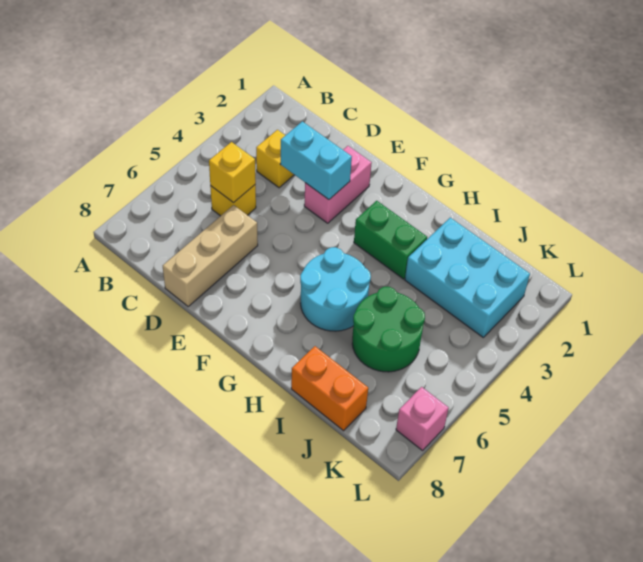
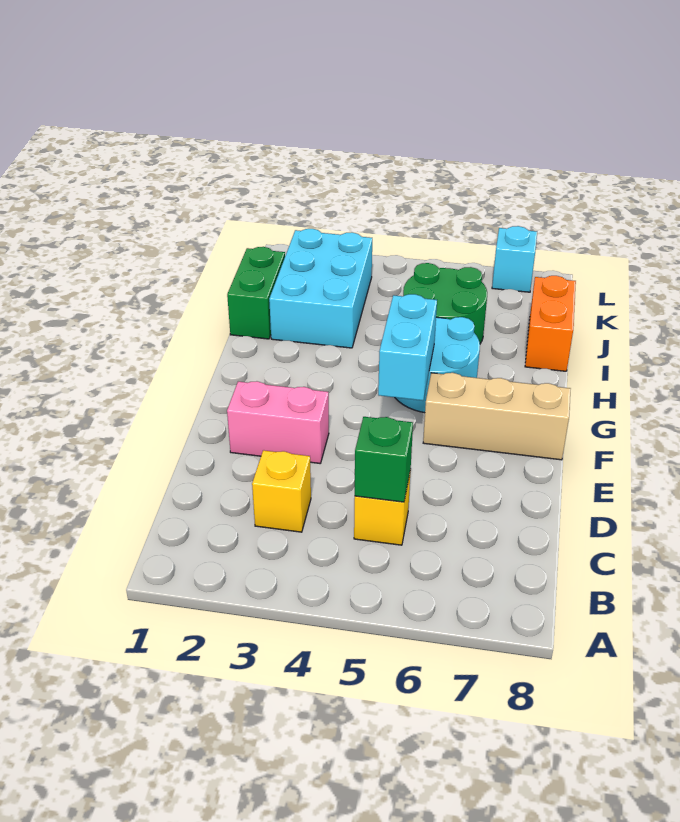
yellow brick C5 level 2 -> green brick C5 level 2
cyan brick D3:E3 level 2 -> cyan brick F5:G5 level 2
tan brick D6:D8 level 1 -> tan brick F6:F8 level 1
green brick G3:H3 level 1 -> green brick I1:J1 level 1
pink brick L7 level 1 -> cyan brick L7 level 1

